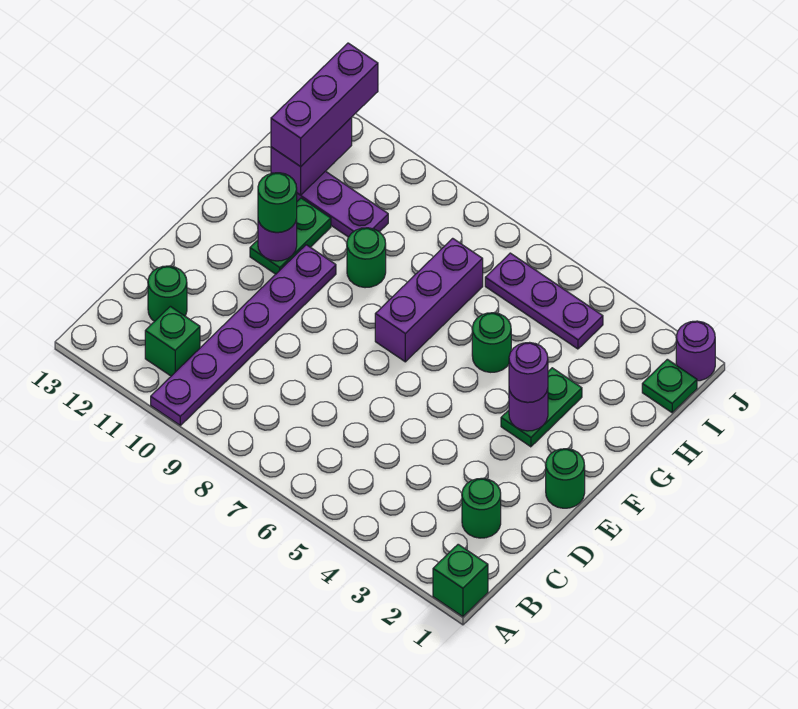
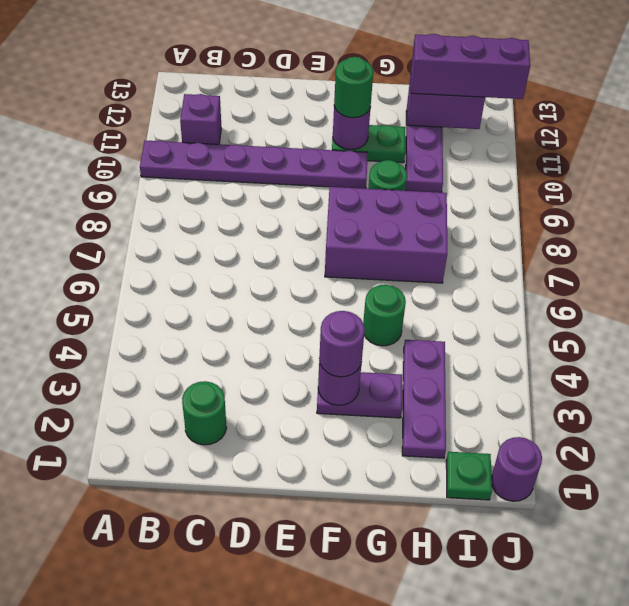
green brick A1 level 1 -> none
green brick B11 level 1 -> purple brick B11 level 1
green round brick C12 level 1 -> none
green round brick E1 level 1 -> none
green plate F3:G3 level 1 -> purple plate F3:G3 level 1
purple brick F7:H7 level 1 -> purple brick F7:H8 level 1
purple plate I4:I6 level 1 -> purple plate H2:H4 level 1

